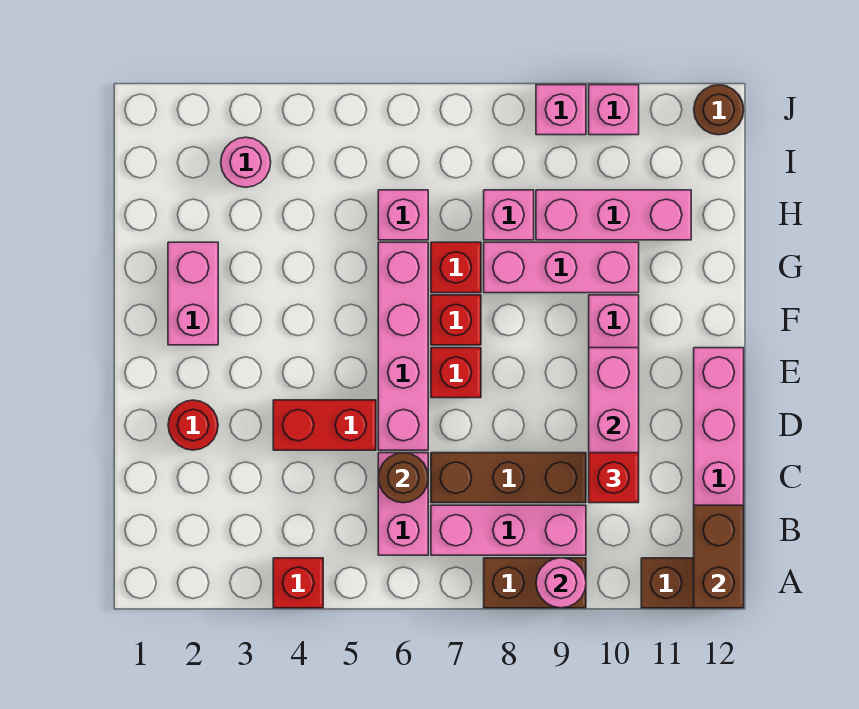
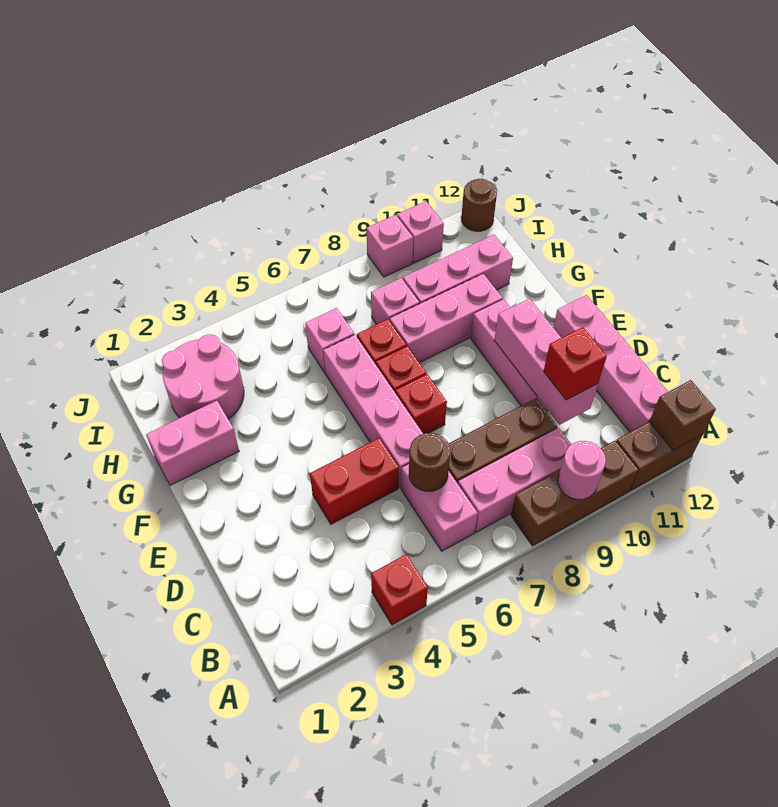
brown brick A8:A9 level 1 -> brown brick A8:A10 level 1
brown brick A12:B12 level 2 -> brown brick A12 level 2
red round brick D2 level 1 -> none
pink brick F2:G2 level 1 -> pink brick G1:G2 level 1
pink round brick I3 level 1 -> pink round brick H2:I3 level 1

